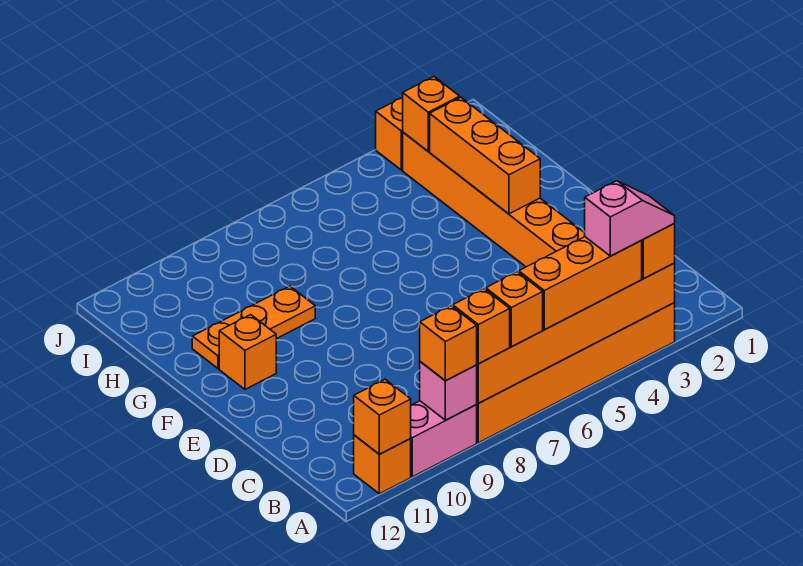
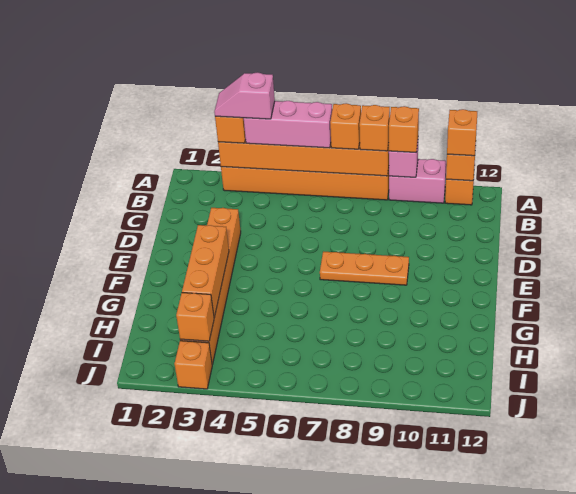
orange brick A4:A6 level 3 -> pink brick A4:A6 level 3
orange brick F11 level 1 -> orange brick A11 level 3
orange plate G9:G11 level 1 -> orange plate E7:E9 level 1

